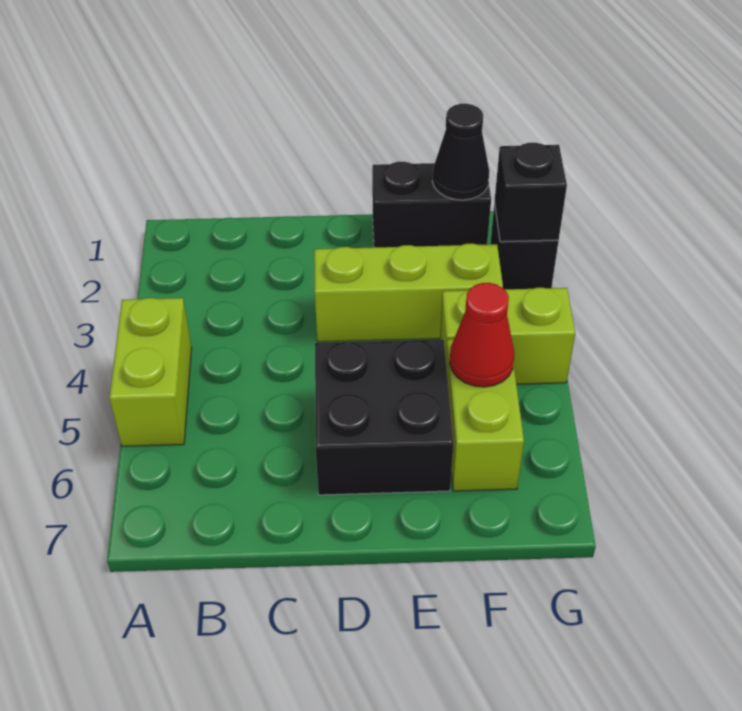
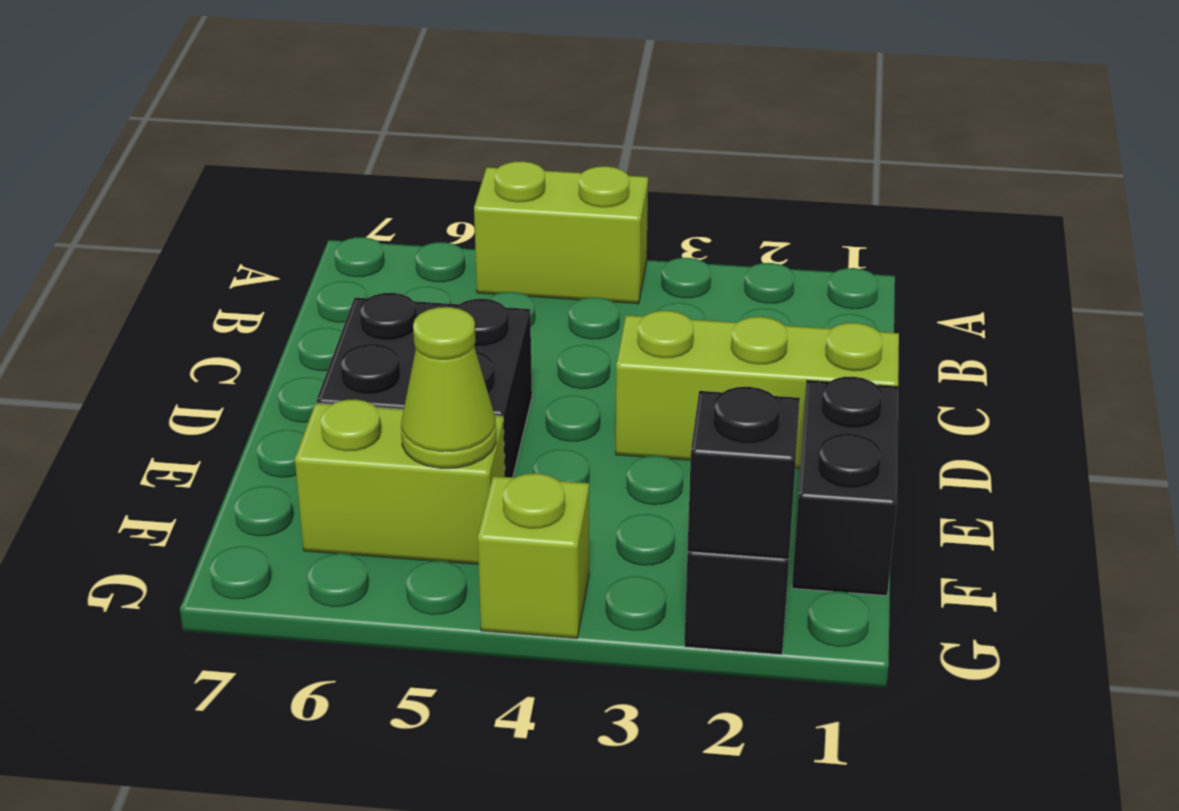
lime brick D3:F3 level 1 -> lime brick D1:D3 level 1
black cone F1 level 2 -> none
lime brick F4:G4 level 1 -> lime brick G4 level 1
red cone F5 level 2 -> lime cone F5 level 2

